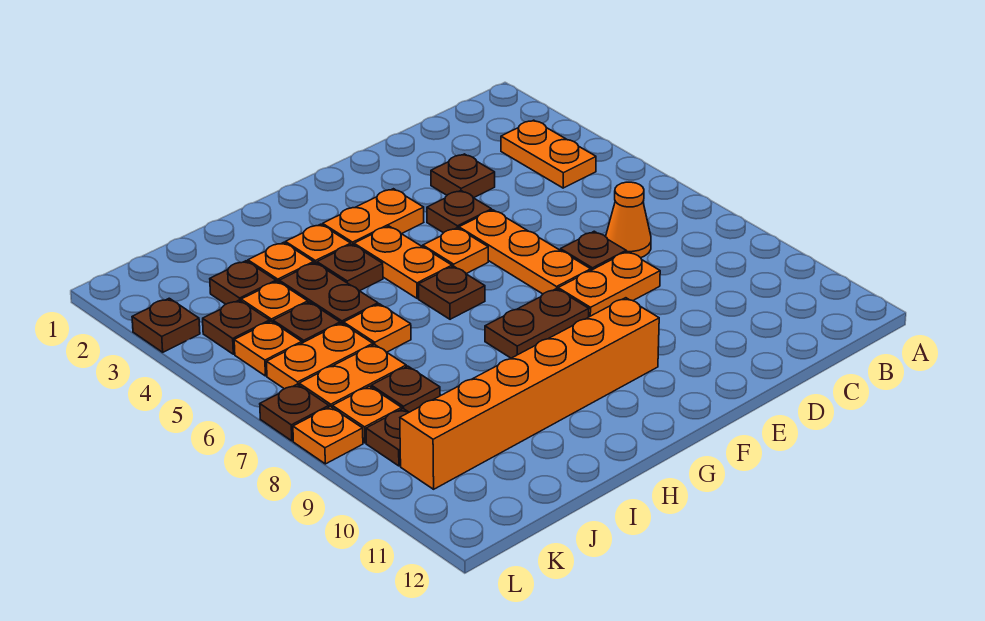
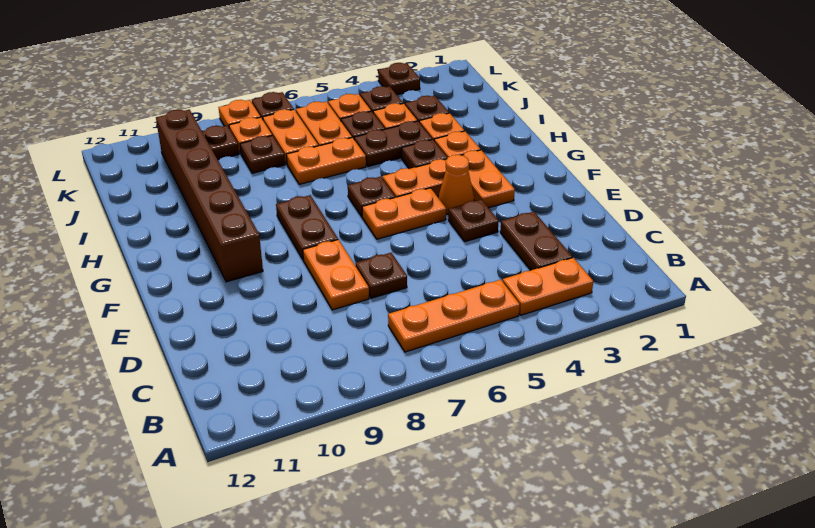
orange cone C7 level 1 -> orange cone F4 level 1
brown plate D3 level 1 -> brown plate C3:D3 level 1
orange plate E5:E7 level 1 -> orange plate B5:B7 level 1
orange plate F5 level 1 -> orange plate F5:F6 level 1
orange brick F10:K10 level 1 -> brown brick F10:K10 level 1
orange plate I6 level 1 -> orange plate I6:I7 level 1

